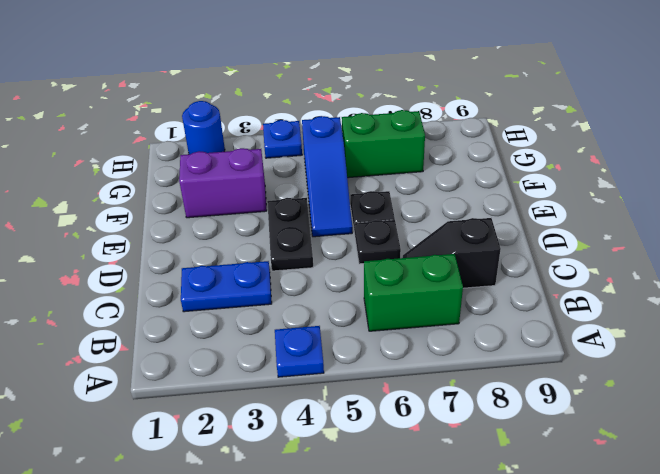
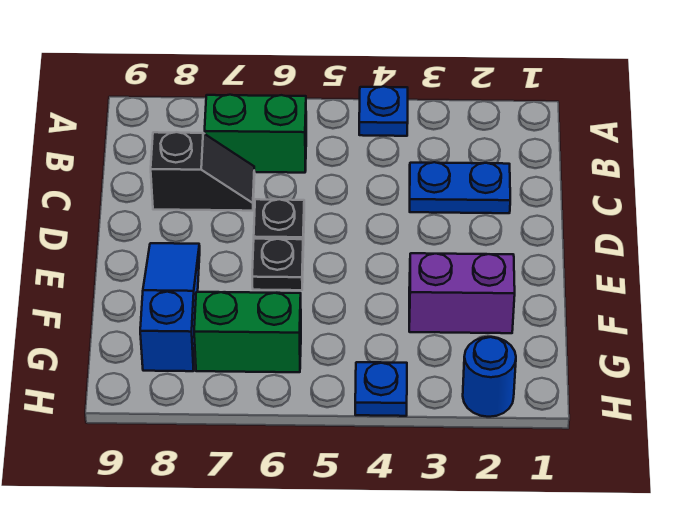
black plate D4:E4 level 1 -> none
blue slope E5:G5 level 1 top G -> blue slope E8:G8 level 1 top G

